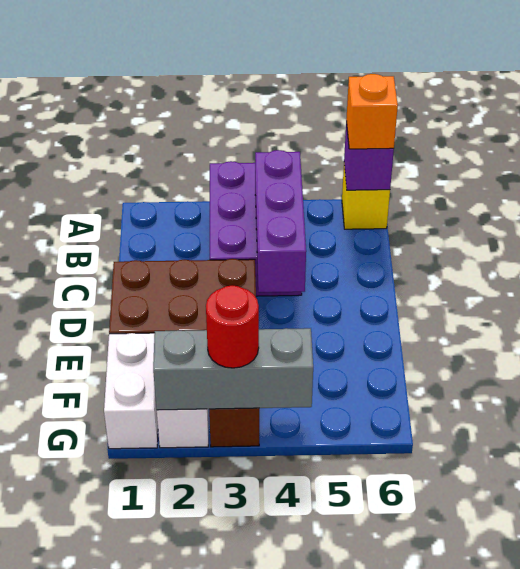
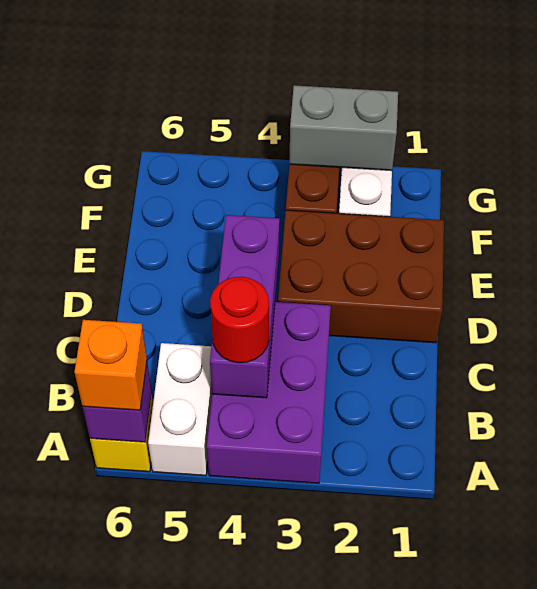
white brick F1:G1 level 1 -> white brick A5:B5 level 1
grey brick G2:G4 level 2 -> grey brick G2:G3 level 2
red round brick G3 level 3 -> red round brick B4 level 3

